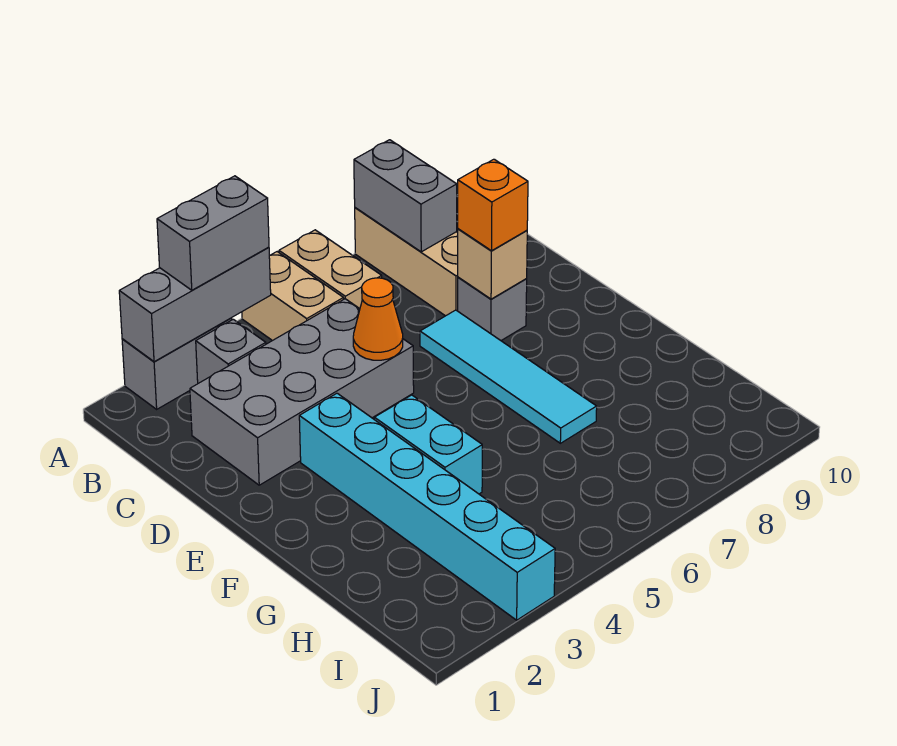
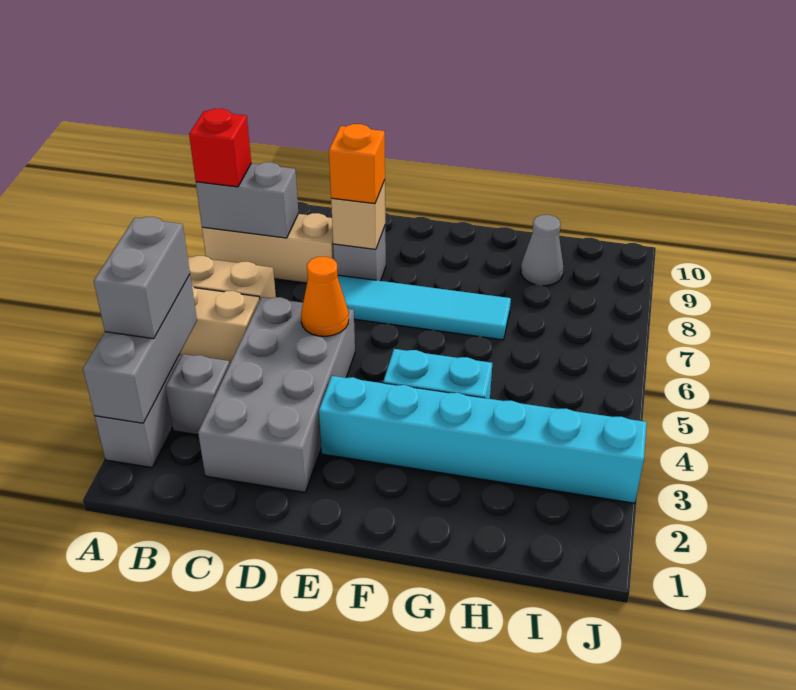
none -> red brick A8 level 3
none -> grey cone H9 level 1

